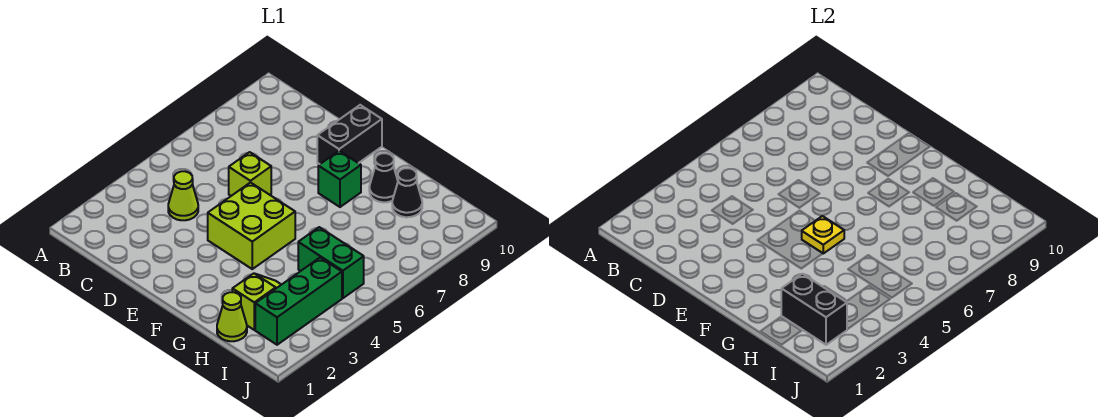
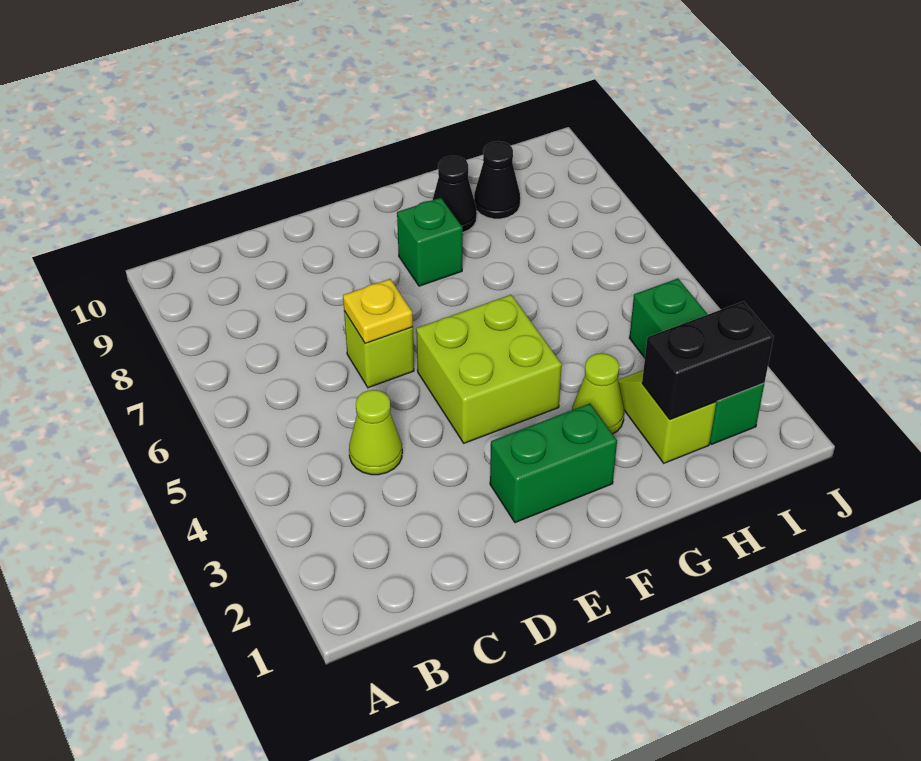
black brick E9:E10 level 1 -> none
yellow plate F5 level 2 -> yellow plate D6 level 2
lime cone H1 level 1 -> lime cone G3 level 1
green brick H5:I5 level 1 -> green brick E2:F2 level 1

